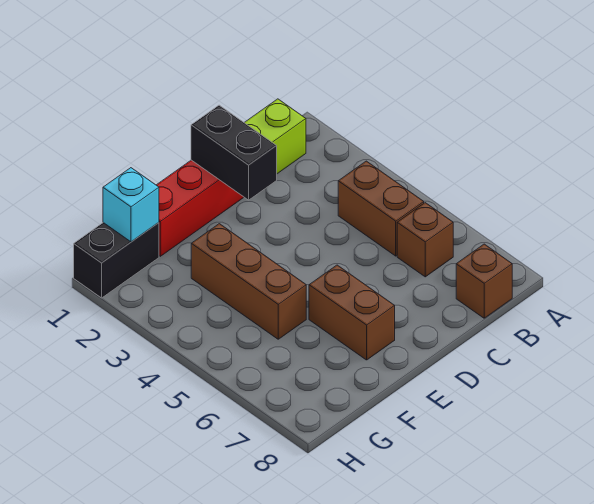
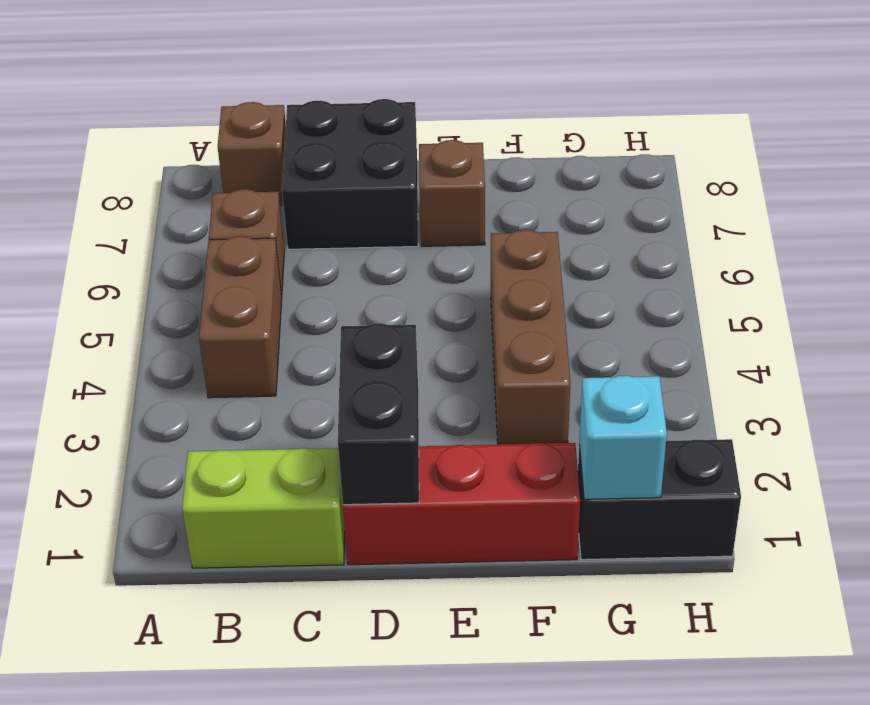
none -> black brick C7:D8 level 1
brown brick E6:E7 level 1 -> brown brick E7 level 1

